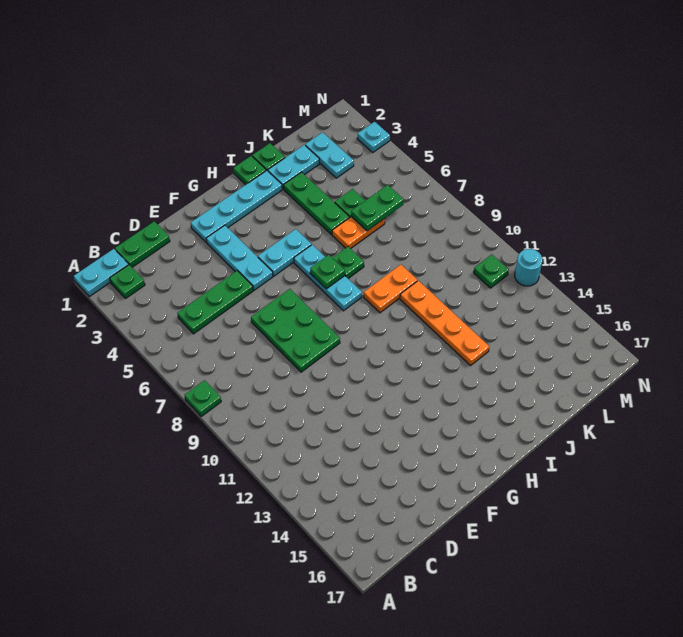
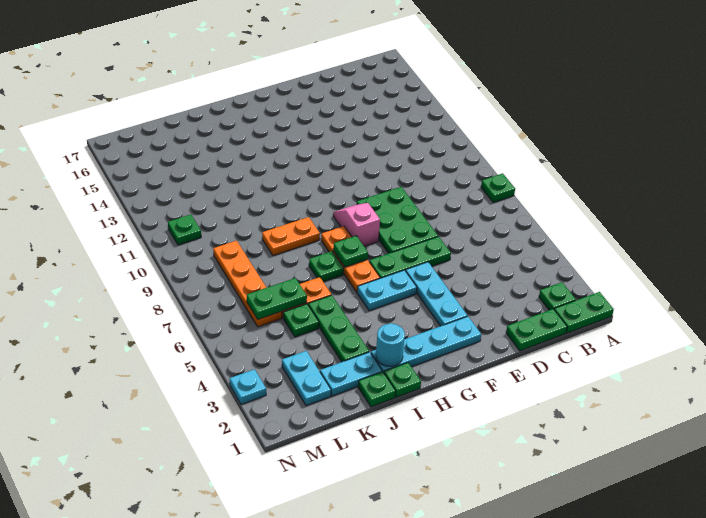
cyan plate A1:B1 level 1 -> green plate A1:B1 level 1
green plate C5:E5 level 1 -> green plate E6:G6 level 1
none -> pink slope G8:G9 level 1 top 8
cyan plate H6:H8 level 1 -> orange plate H6:H8 level 1
orange plate J10:J13 level 1 -> orange plate L6:L9 level 1
cyan round brick N12 level 1 -> cyan round brick I2 level 2

